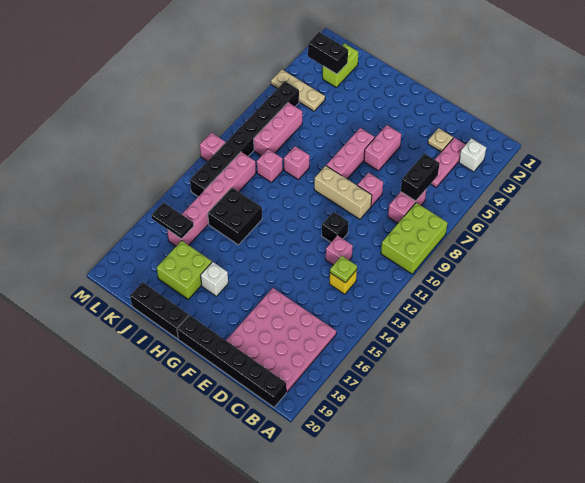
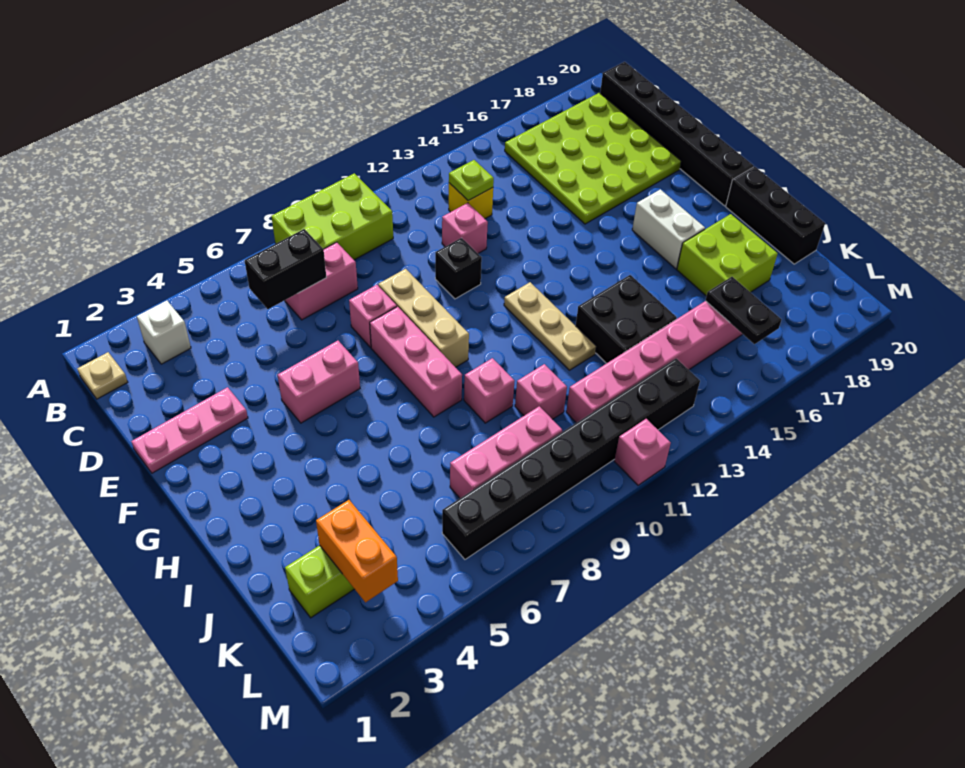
pink plate B16:E19 level 1 -> lime plate B16:E19 level 1
pink plate C3:C5 level 1 -> pink plate E1:E3 level 1
tan plate D3 level 1 -> tan plate B1 level 1
pink brick G6:G8 level 1 -> pink brick F8:H8 level 1
white brick H17 level 1 -> white brick G17:H17 level 1
black brick K3:L3 level 2 -> orange brick K3:L3 level 2
tan plate K5:M5 level 1 -> tan plate G12:I12 level 1

